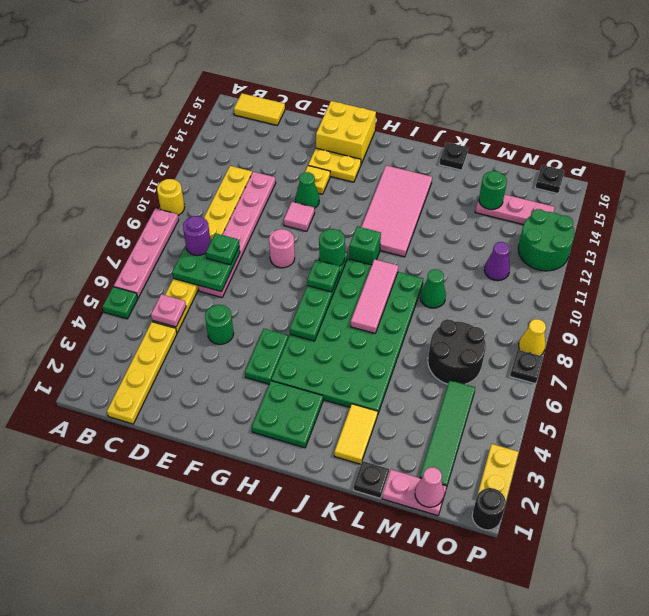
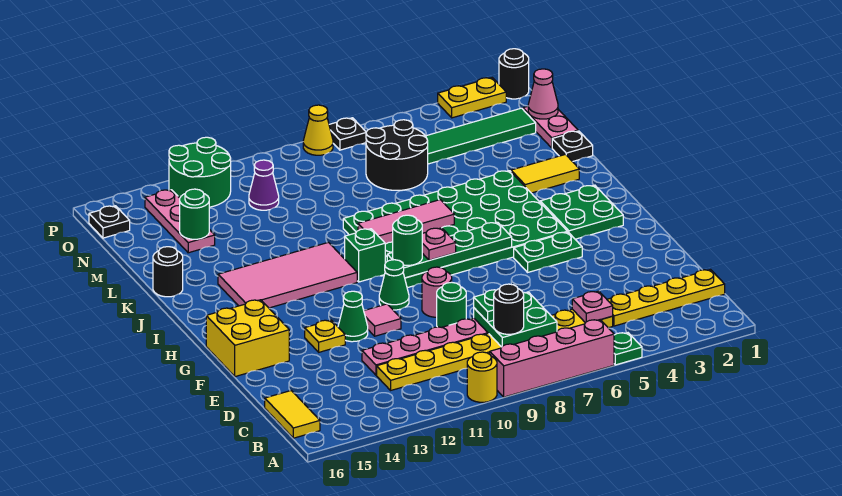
pink plate A6:A9 level 1 -> pink brick A6:A9 level 1
purple round brick C8 level 3 -> black round brick C8 level 3
green round brick E5 level 1 -> green round brick E9 level 1
yellow plate F14:G14 level 1 -> none
green plate H8 level 3 -> pink plate H8 level 3
black plate K16 level 1 -> black round brick K16 level 1
green cone L9 level 1 -> green cone G10 level 1

